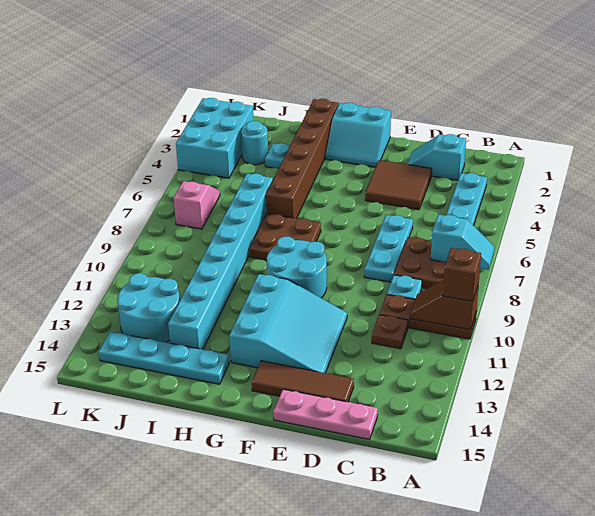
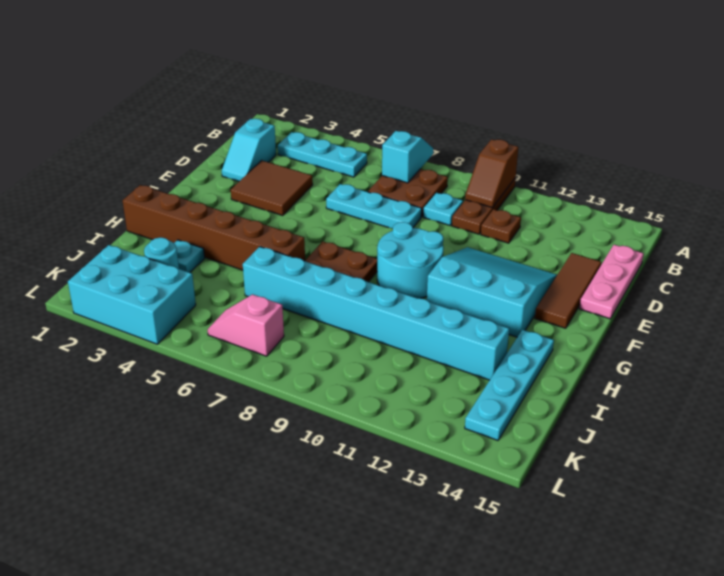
brown brick A10 level 3 -> none
cyan slope F1:G2 level 1 top 1 -> none
cyan round brick J12:K13 level 1 -> none

